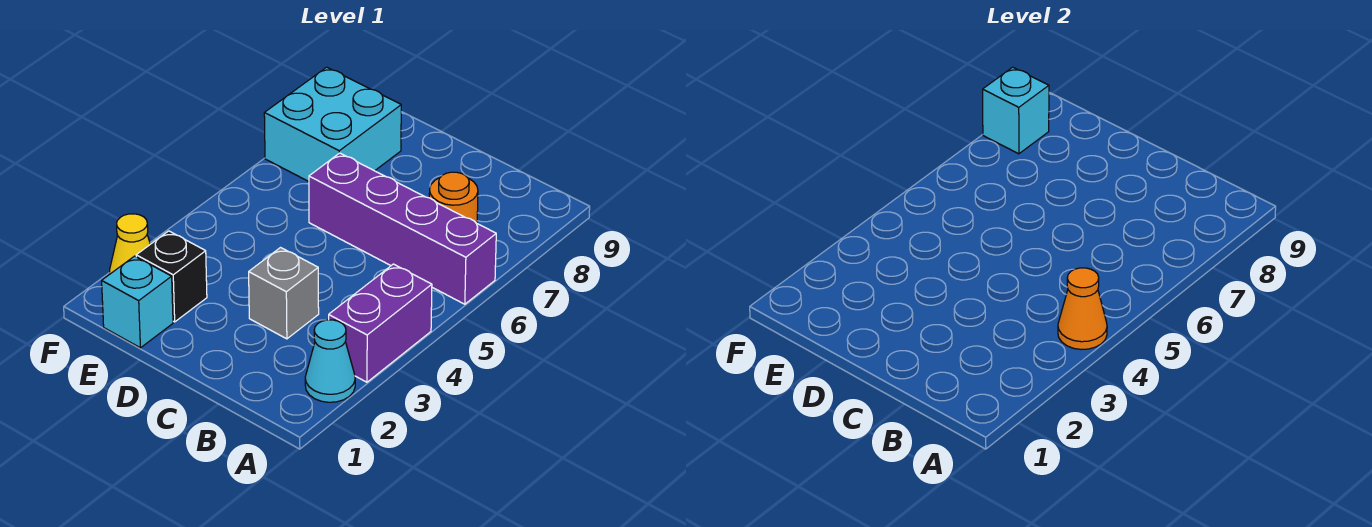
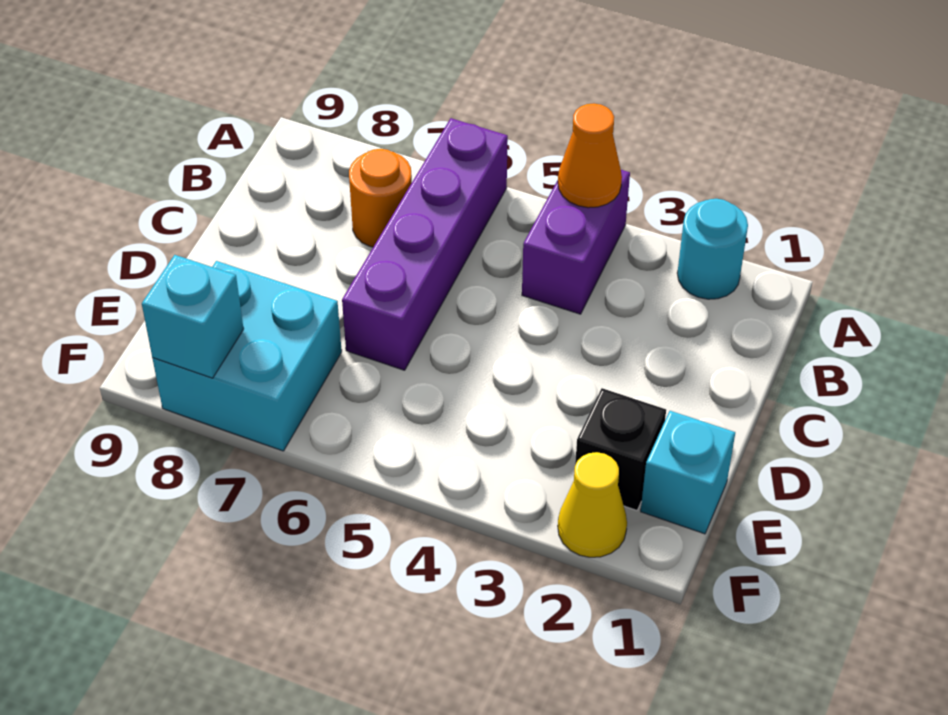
cyan cone A2 level 1 -> cyan round brick A2 level 1
purple brick A3:A4 level 1 -> purple brick A4:B4 level 1
grey brick C3 level 1 -> none

